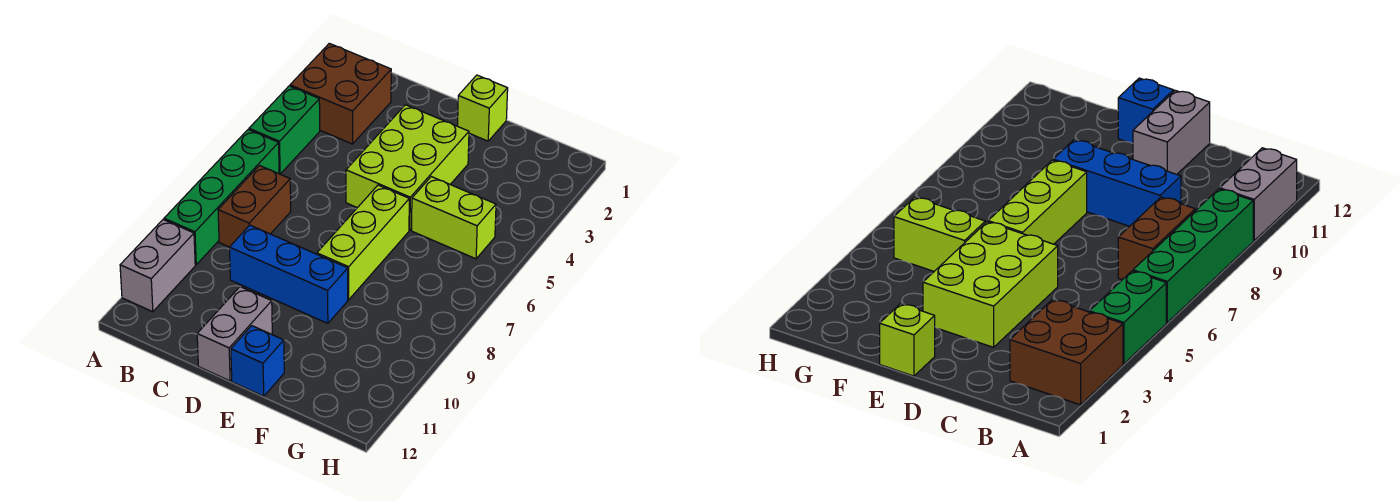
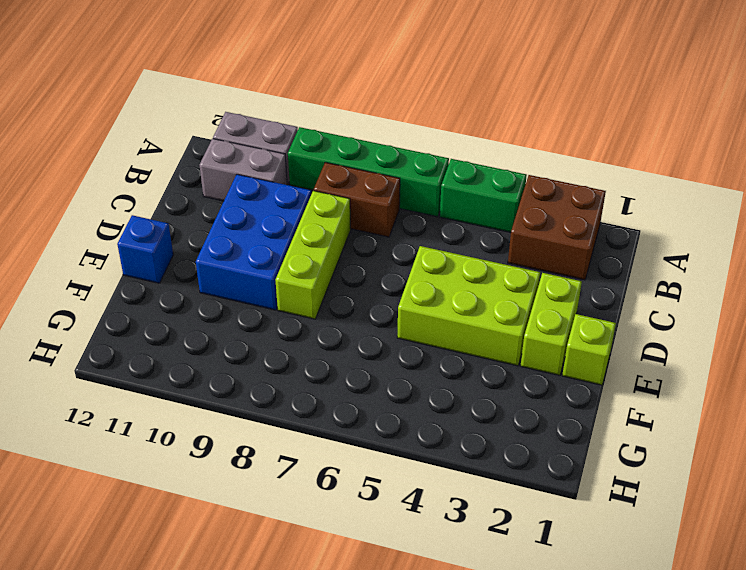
blue brick C9:E9 level 1 -> blue brick C9:E10 level 1
grey brick D11:D12 level 1 -> grey brick B10:B11 level 1
lime brick E6:E8 level 1 -> lime brick C8:E8 level 1
lime brick F5:G5 level 1 -> lime brick D2:E2 level 1

